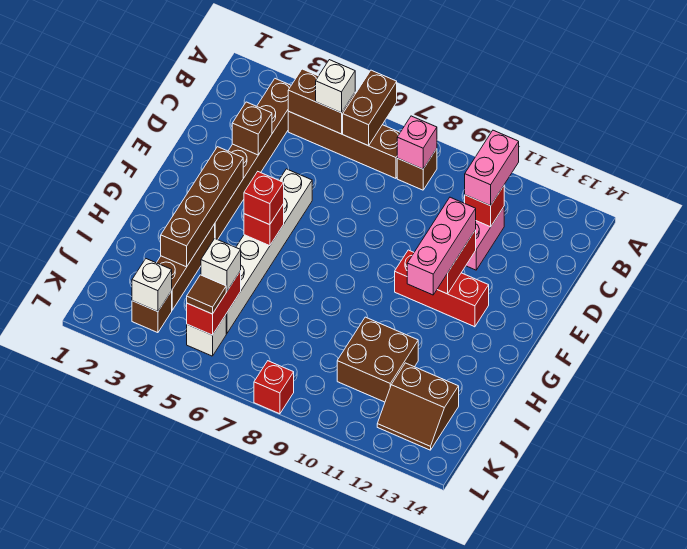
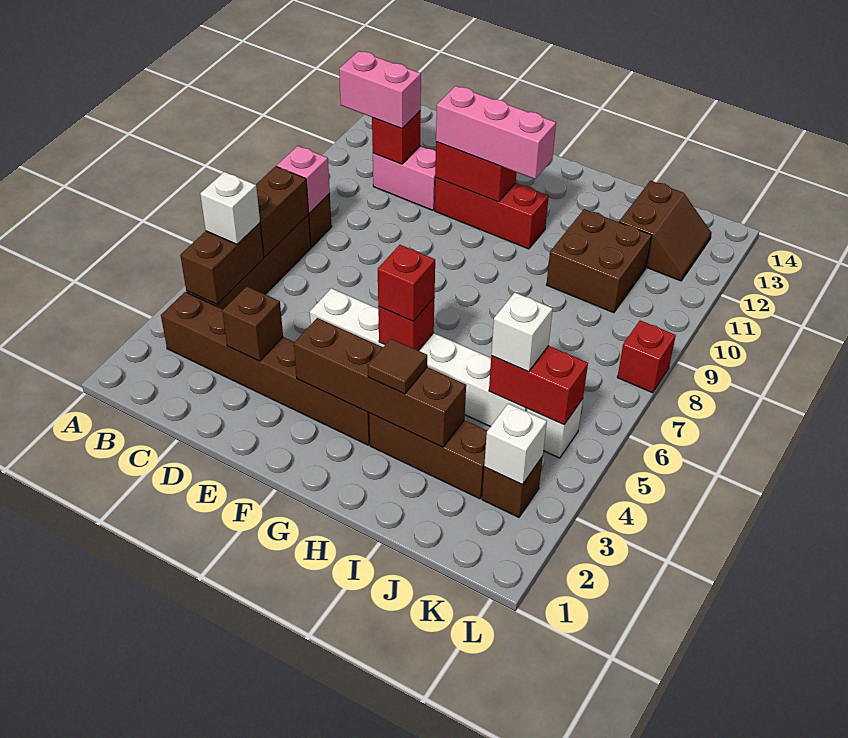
brown brick A6:B6 level 2 -> brown brick B6:B7 level 2
red brick F10:F12 level 1 -> red brick E11:G11 level 1
brown tile K5 level 3 -> brown tile H3 level 3

